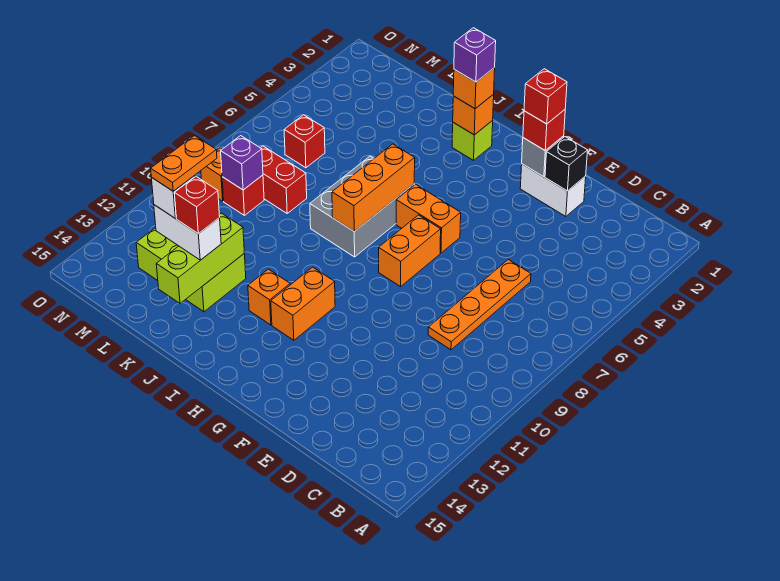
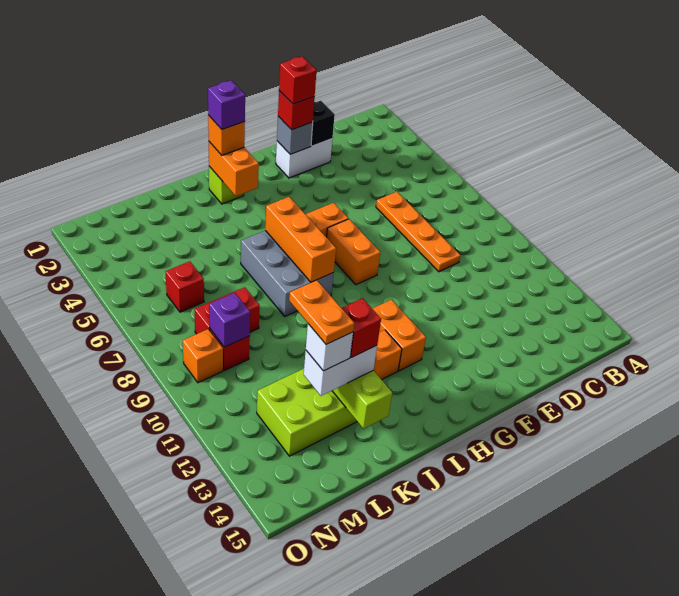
orange brick I2 level 2 -> orange brick I2:I3 level 2

